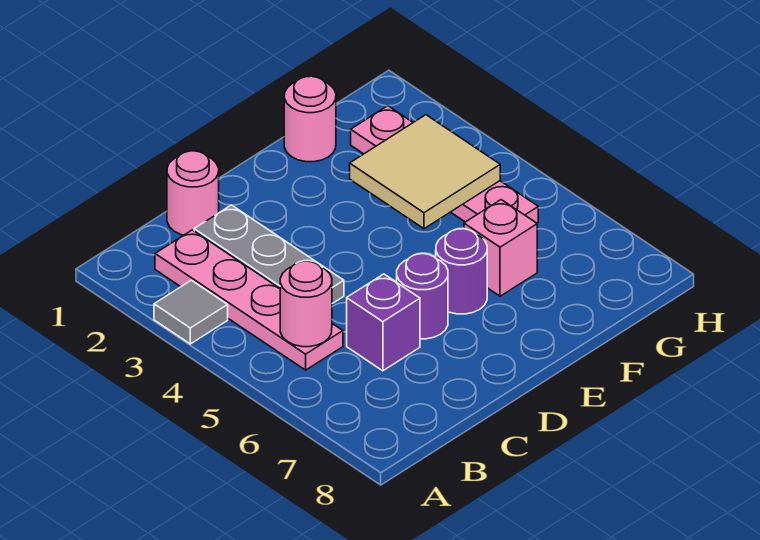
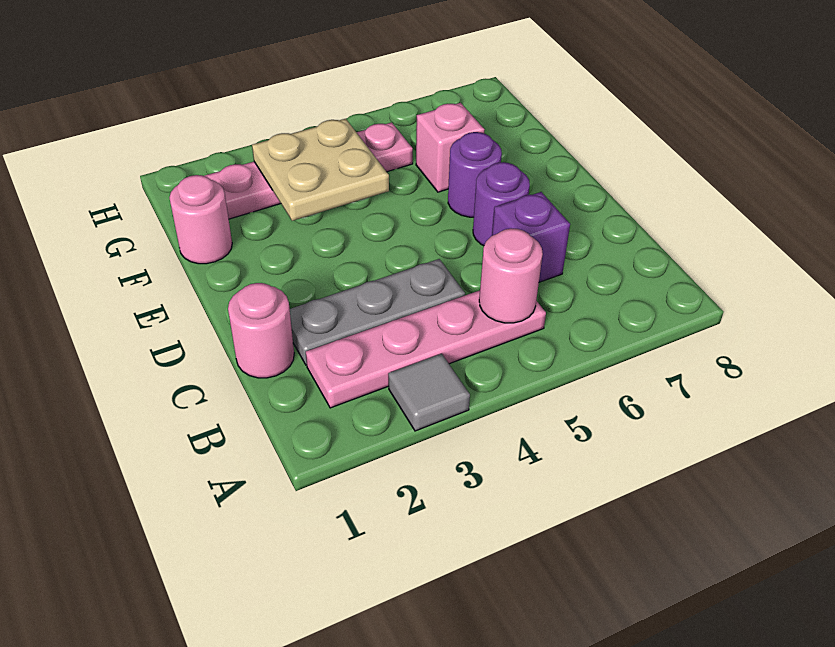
tan tile F3:G4 level 2 -> tan plate F3:G4 level 2

